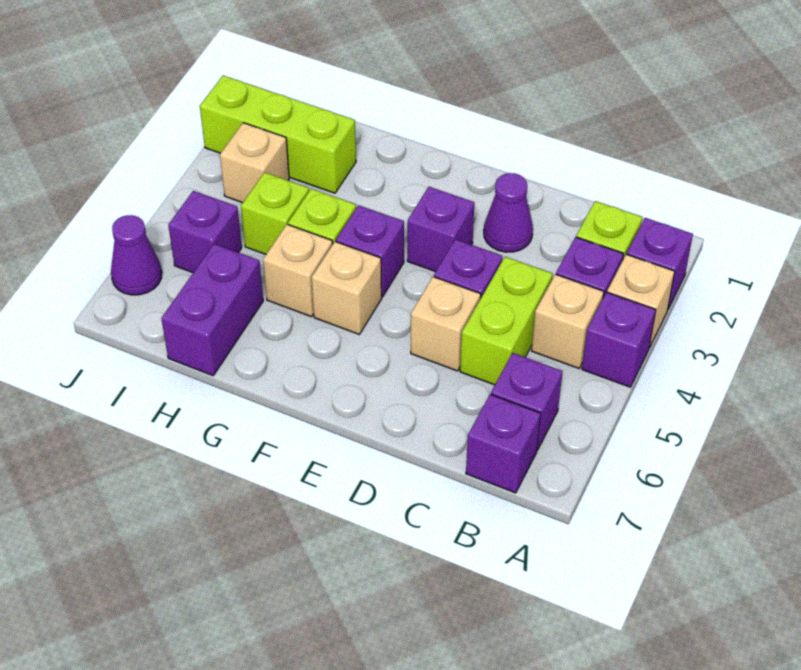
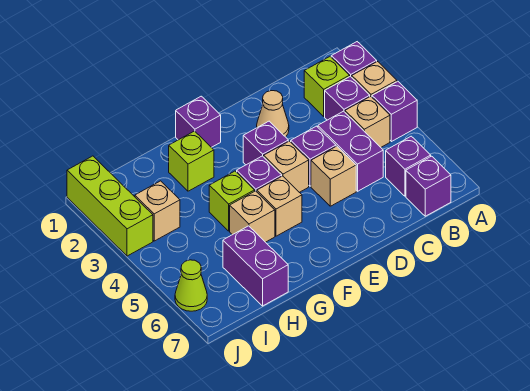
lime brick C4:C5 level 1 -> purple brick C4:C5 level 1
purple cone D2 level 1 -> tan cone D2 level 1
none -> tan brick E4 level 1
lime brick H2:J2 level 1 -> lime brick J1:J3 level 1
lime brick H4 level 1 -> lime brick G2 level 1
purple brick I5 level 1 -> purple brick F1 level 1
purple cone J6 level 1 -> lime cone J6 level 1

